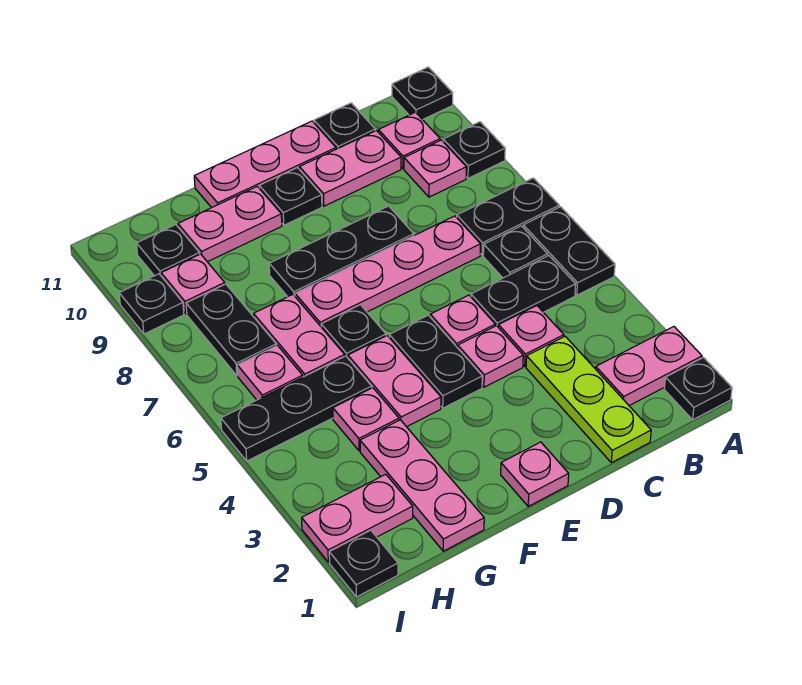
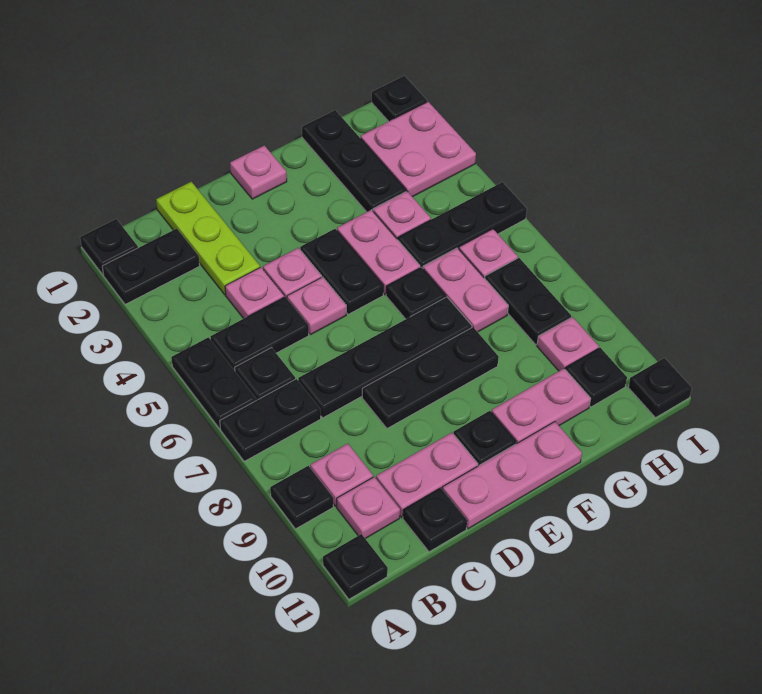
pink plate A2:B2 level 1 -> black plate A2:B2 level 1
pink plate C7:F7 level 1 -> black plate C7:F7 level 1
pink plate G1:G3 level 1 -> black plate G1:G3 level 1
pink plate H2:I2 level 1 -> pink plate H2:I3 level 1
black plate I9 level 1 -> black plate I11 level 1

